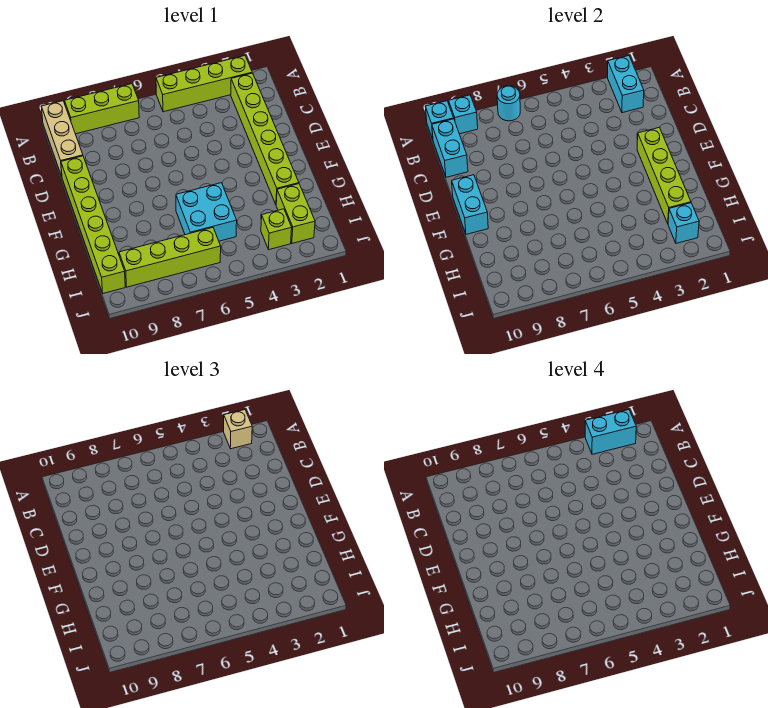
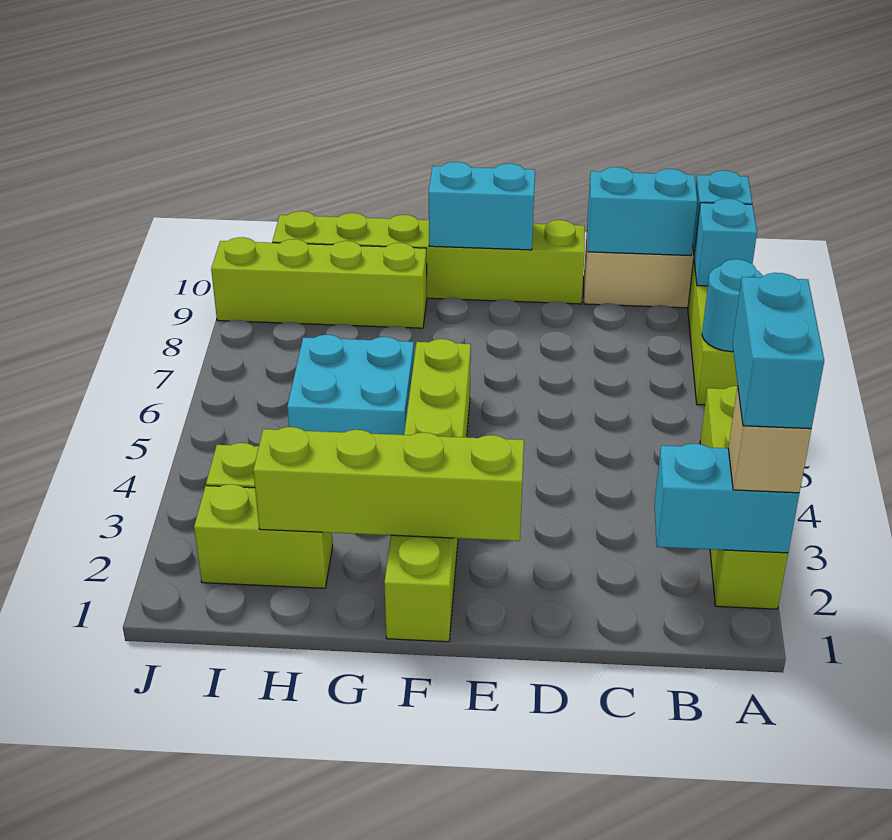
lime brick B2:G2 level 1 -> lime brick F1:F6 level 1
cyan brick I2 level 2 -> none
lime brick I6:I9 level 1 -> lime brick G9:J9 level 1

